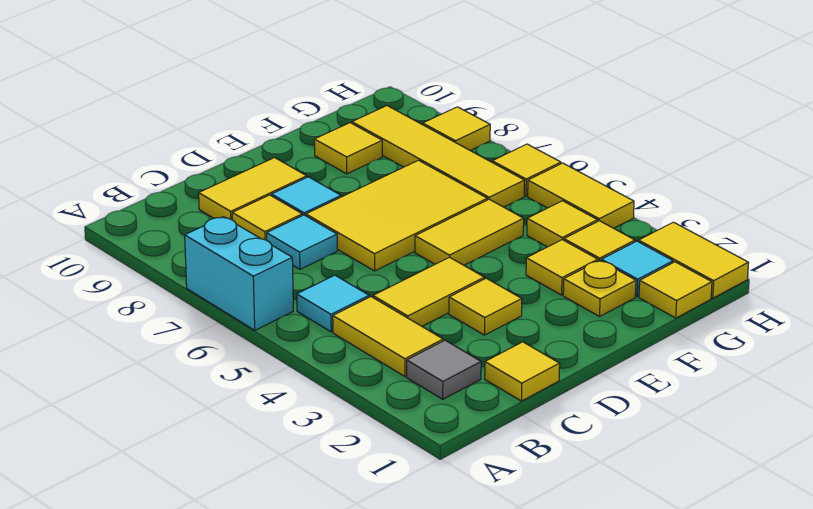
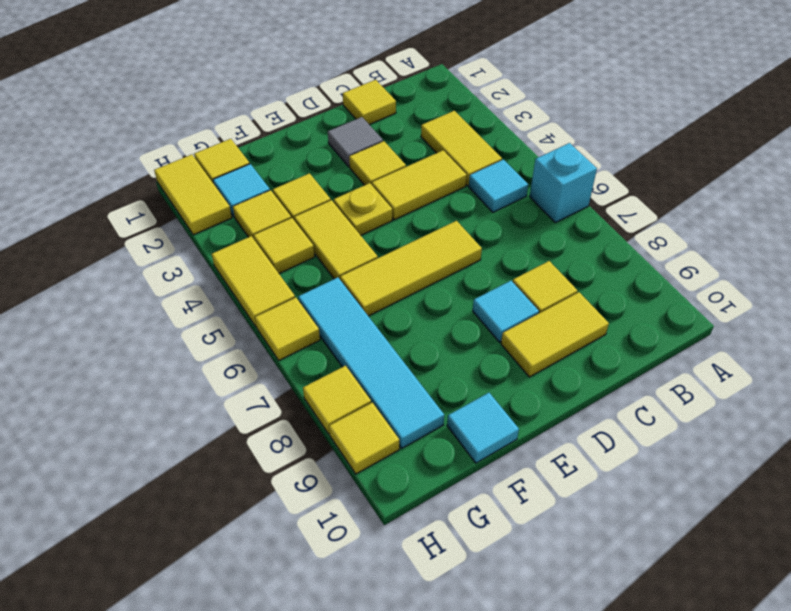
cyan brick A6:A7 level 1 -> cyan brick A6 level 1
grey tile B2 level 1 -> grey tile D2 level 1
cyan tile C7 level 1 -> cyan tile F10 level 1
yellow tile D6:F7 level 1 -> yellow tile D6:F6 level 1
yellow tile E5:F5 level 1 -> yellow tile F4:F5 level 1
yellow plate F2 level 1 -> yellow plate E4 level 1
yellow tile F9 level 1 -> yellow tile H9 level 1
yellow tile G6:G9 level 1 -> cyan tile G6:G9 level 1

